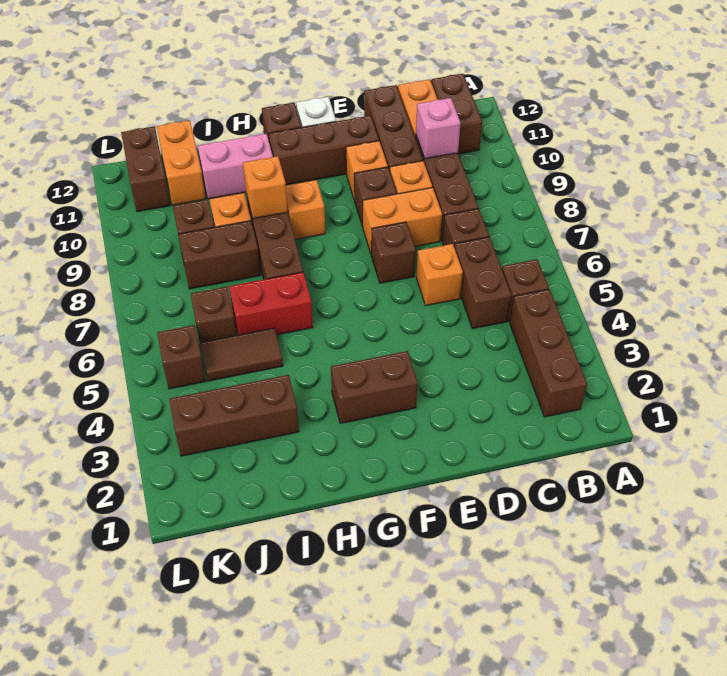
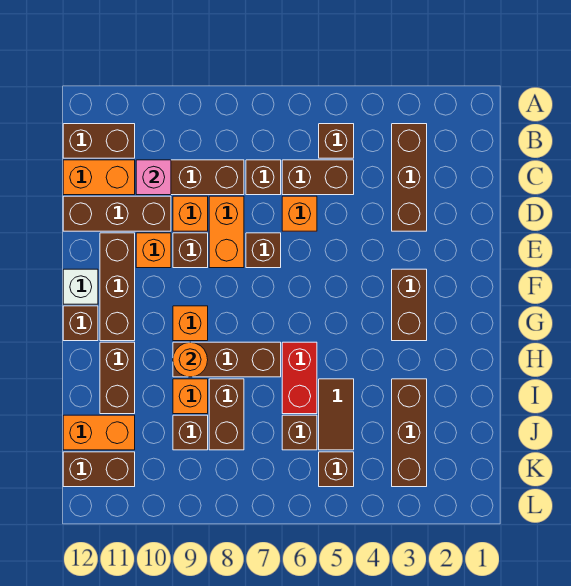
brown brick B2:B4 level 1 -> brown brick B3:D3 level 1
orange brick H9 level 2 -> orange round brick H9 level 2
pink brick H11:I11 level 1 -> brown brick H11:I11 level 1

